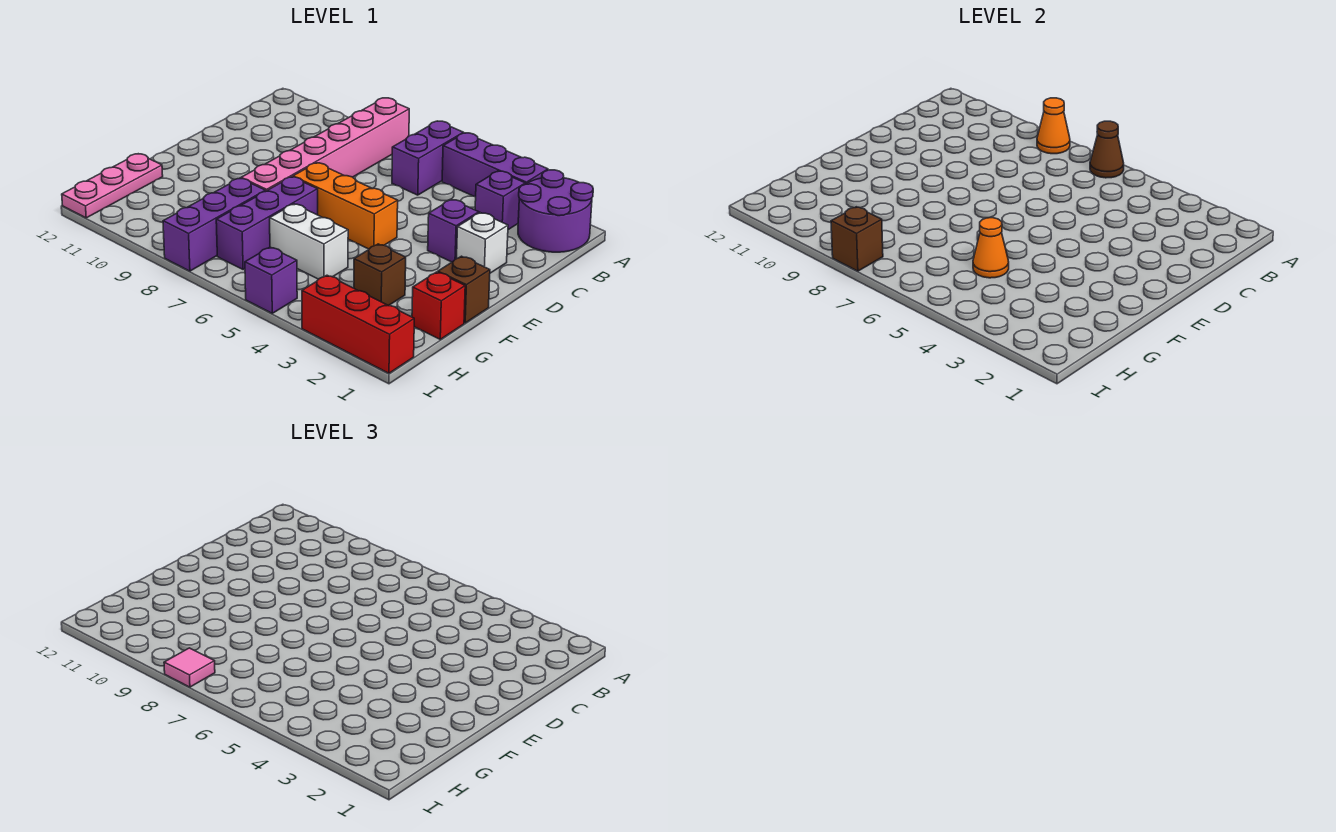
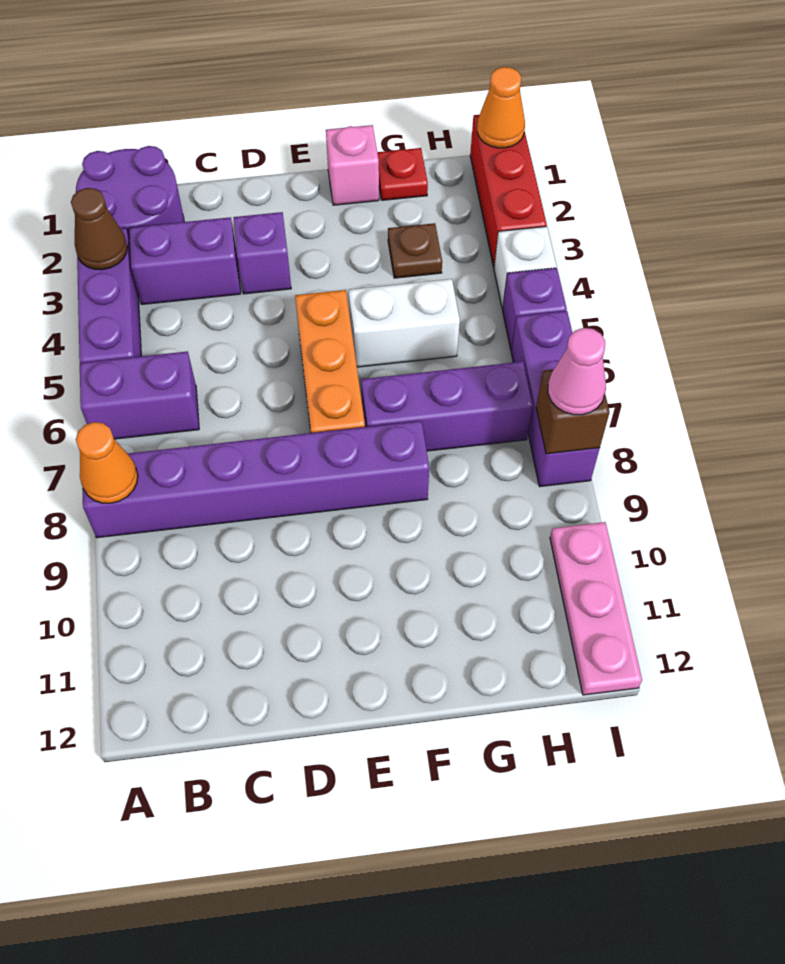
brown cone A6 level 2 -> brown cone A3 level 2
pink brick A8:F8 level 1 -> purple brick A8:F8 level 1
purple brick B3 level 1 -> purple brick B3:C3 level 1
white brick D2 level 1 -> white brick I4 level 1
brown brick F1 level 1 -> pink brick F1 level 1
red brick G1 level 1 -> red plate G1 level 1
brown brick G3 level 1 -> brown plate G3 level 1
white brick G5:G6 level 1 -> white brick F5:G5 level 1
orange cone G5 level 2 -> orange cone I1 level 2
purple brick G8:I8 level 1 -> purple brick I6:I8 level 1
pink plate G12:I12 level 1 -> pink plate I10:I12 level 1
pink tile I8 level 3 -> pink cone I8 level 3

